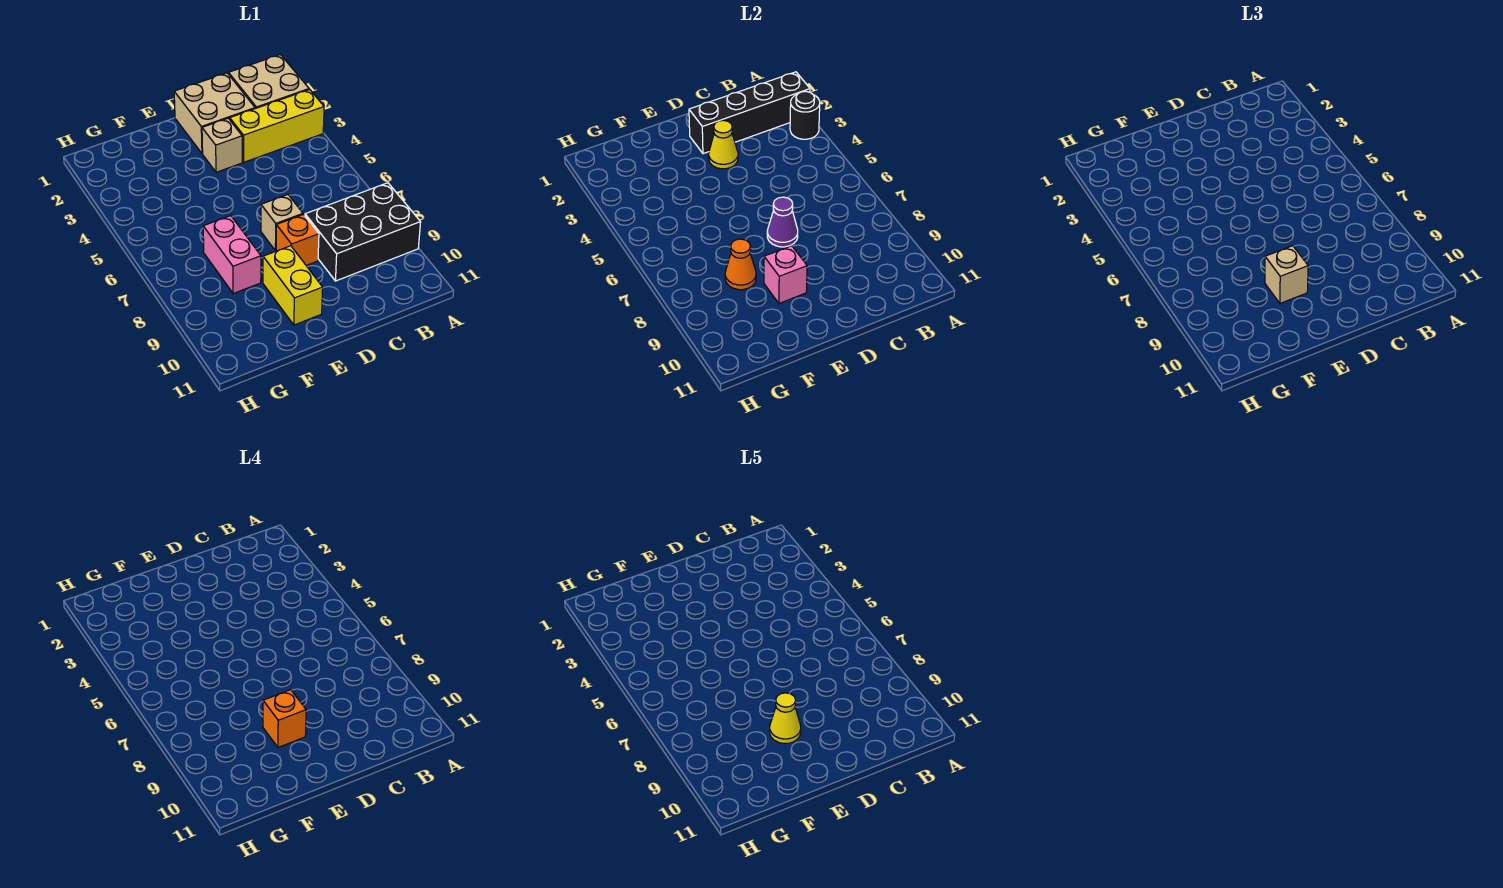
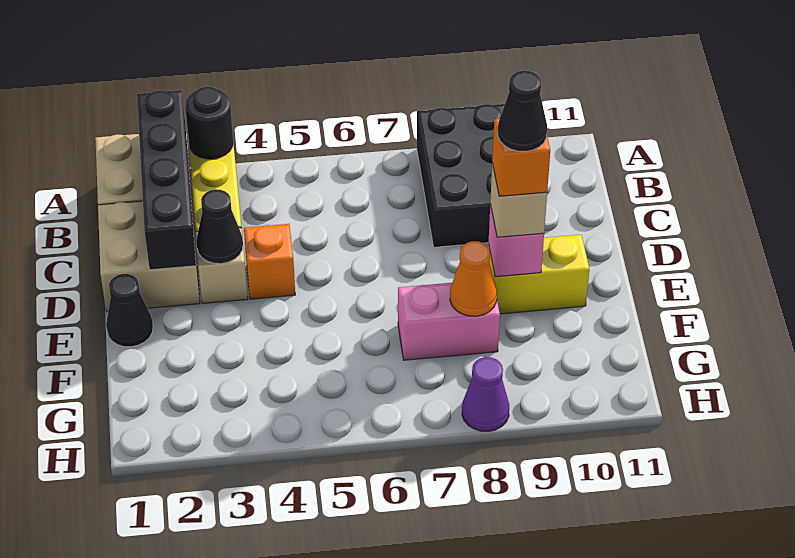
yellow cone D3 level 2 -> black cone D3 level 2
tan brick D7 level 1 -> none
purple cone D7 level 2 -> purple cone H8 level 1
orange brick D8 level 1 -> orange brick D4 level 1
none -> black cone E1 level 1
yellow cone E9 level 5 -> black cone E9 level 5

